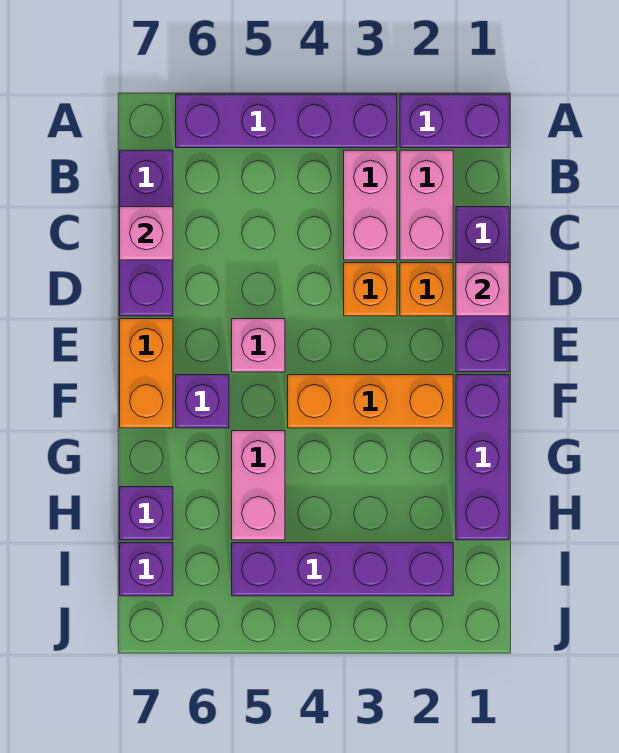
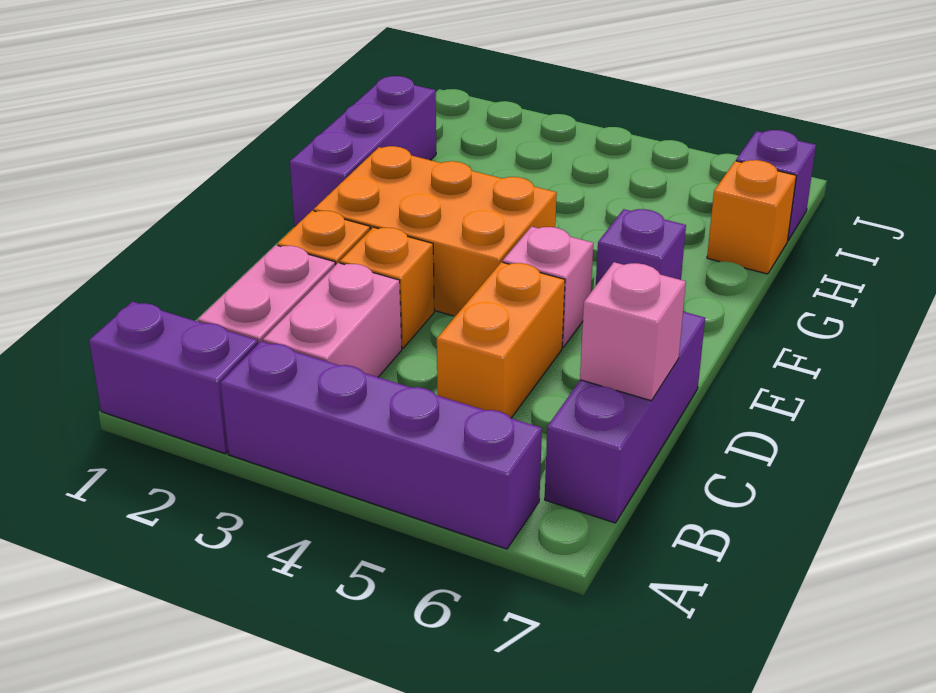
purple brick C1:E1 level 1 -> none
pink brick D1 level 2 -> none
orange brick E7:F7 level 1 -> orange brick C5:D5 level 1
orange brick F2:F4 level 1 -> orange brick E2:F4 level 1
pink brick G5:H5 level 1 -> none
purple brick H7 level 1 -> orange brick H7 level 1
purple brick I2:I5 level 1 -> none

